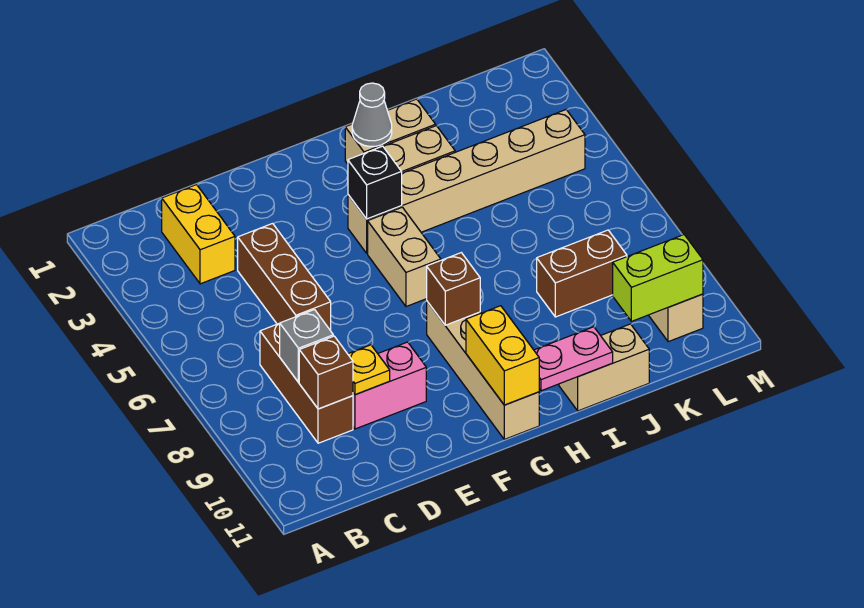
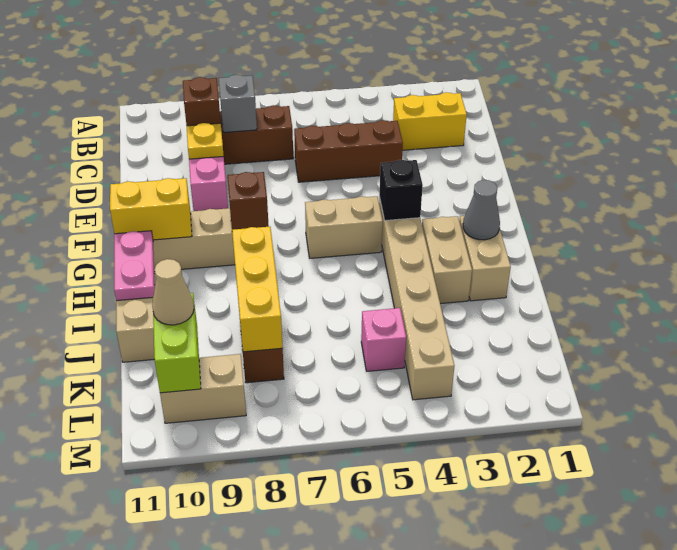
none -> yellow brick I8:K8 level 2
none -> pink brick K5 level 1
none -> tan cone K10 level 3

